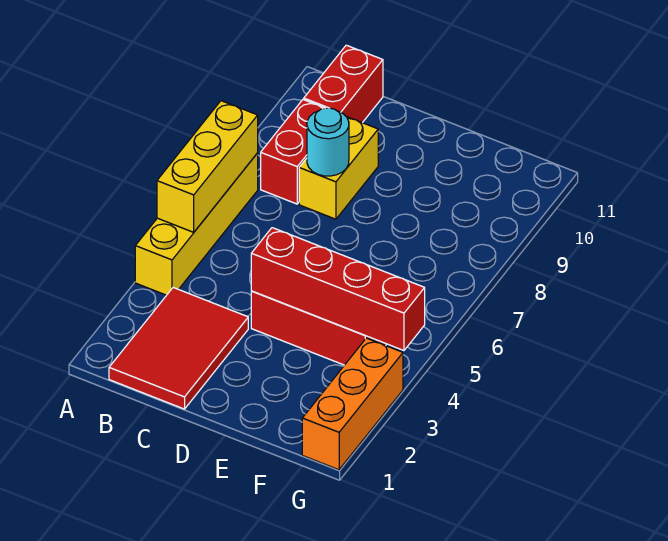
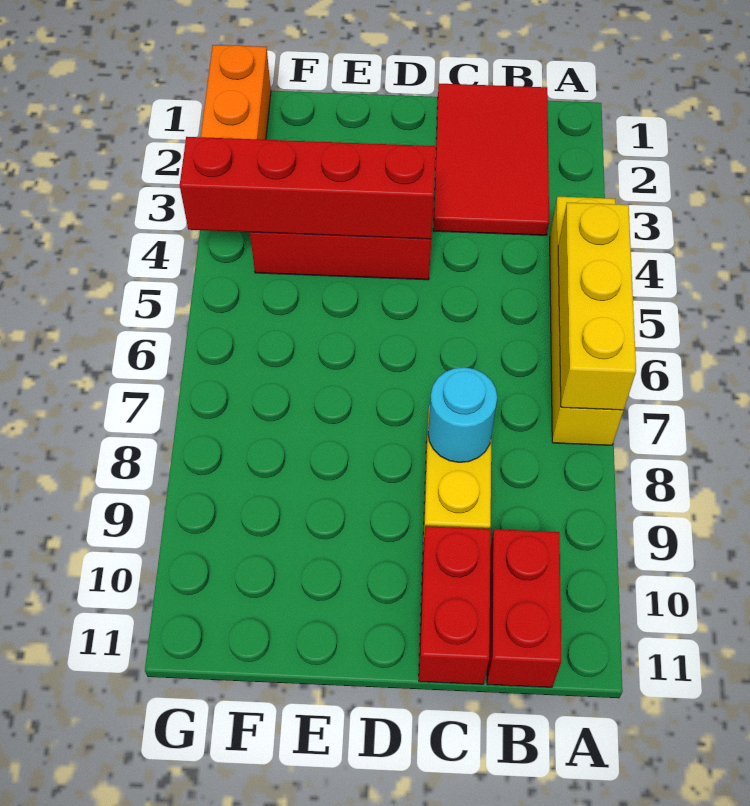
red brick B8:B9 level 1 -> red brick C10:C11 level 1

